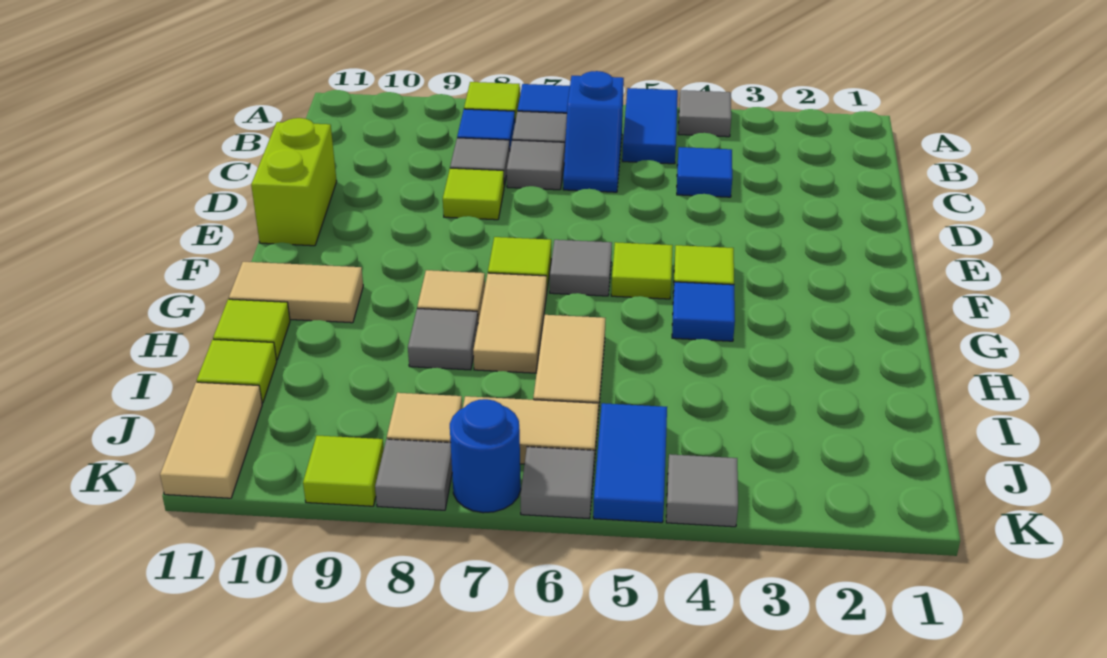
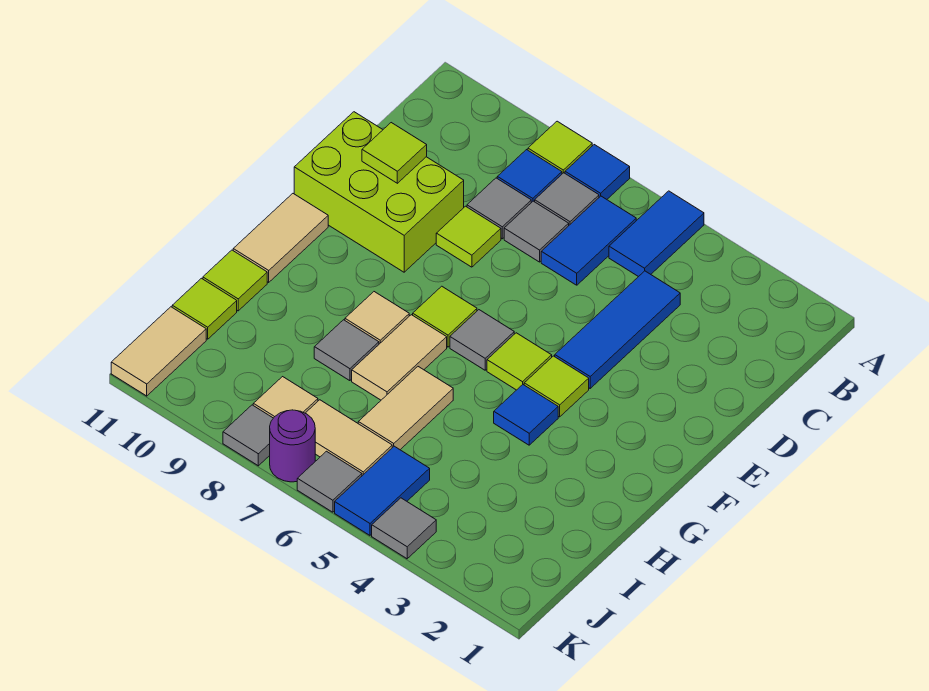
grey tile A4 level 1 -> none
blue slope B6:C6 level 1 top B -> blue tile B6:C6 level 1
blue tile C4 level 1 -> blue tile C4:E4 level 1
lime brick D11:E11 level 1 -> lime brick D9:E11 level 1
tan tile G10:G11 level 1 -> tan tile F11:G11 level 1
blue round brick K7 level 1 -> purple round brick K7 level 1
lime tile K9 level 1 -> lime tile D10 level 2

